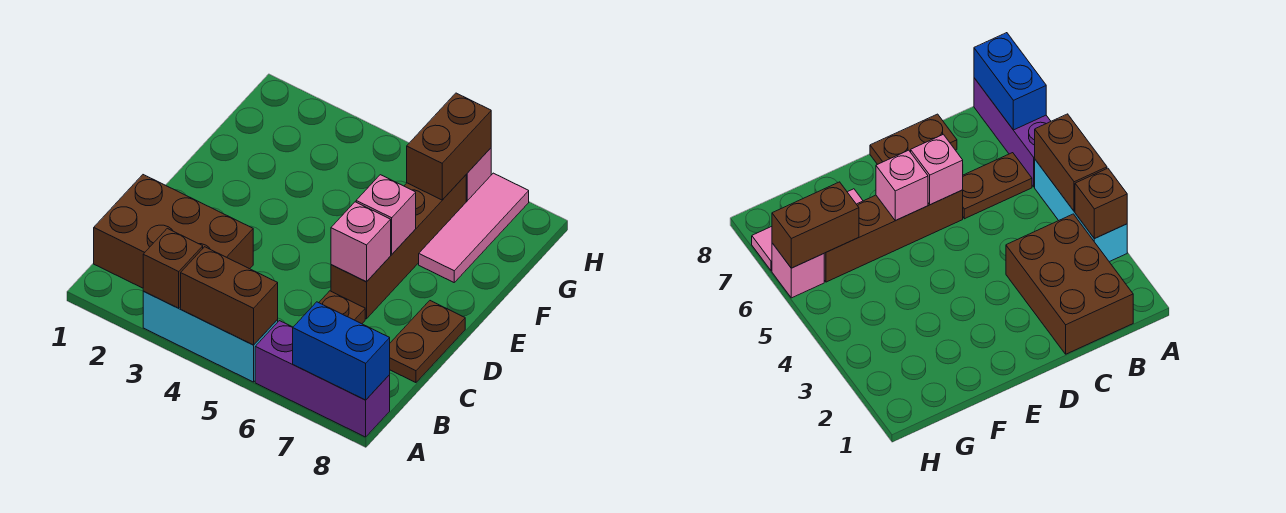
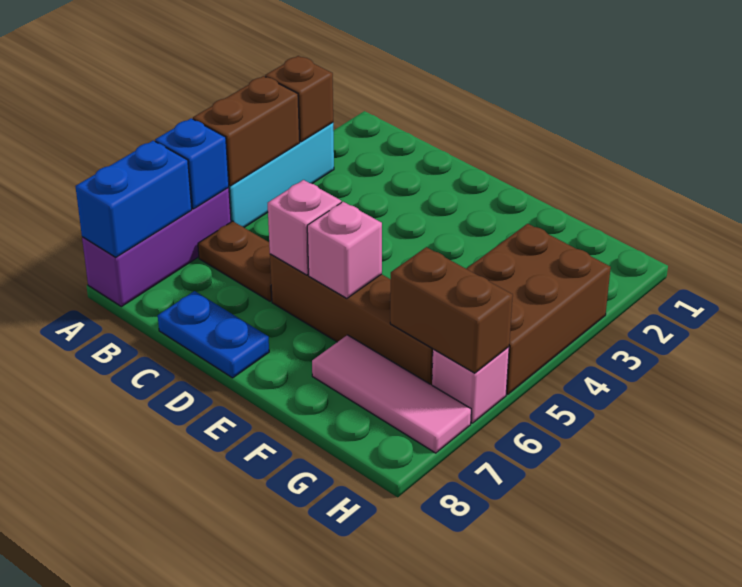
none -> blue brick A6 level 2
brown brick B1:C3 level 1 -> brown brick G3:H5 level 1
brown plate C8:D8 level 1 -> blue plate C8:D8 level 1

